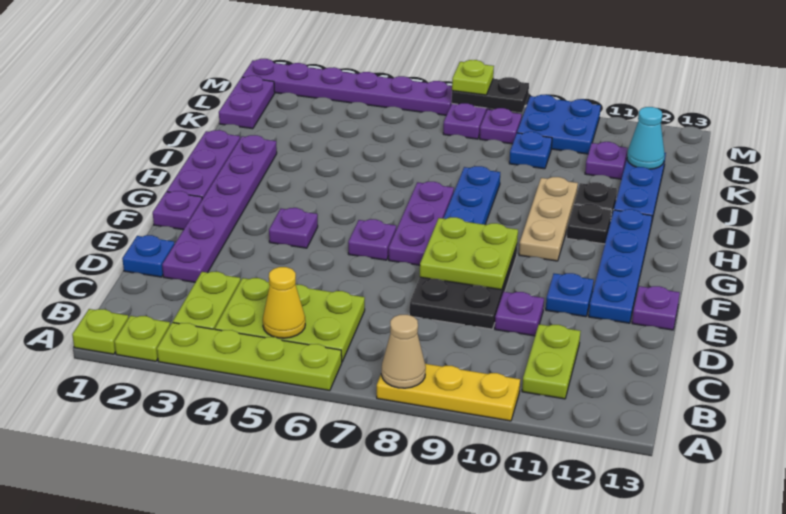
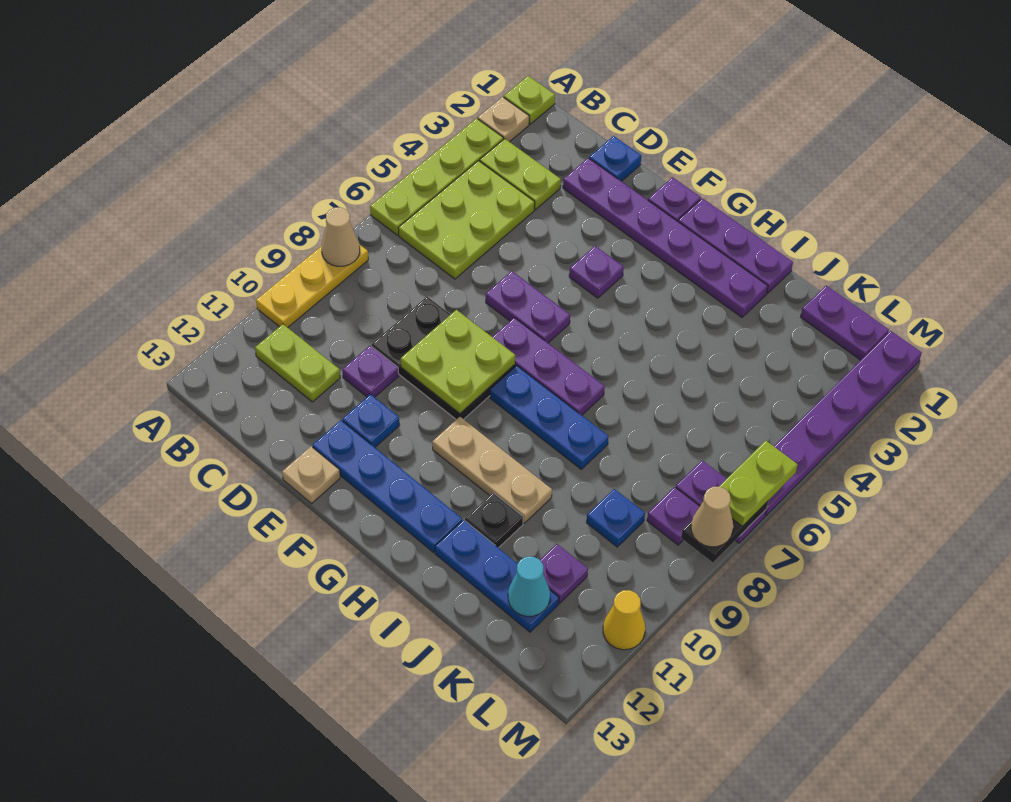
lime plate A2 level 1 -> tan plate A2 level 1
yellow cone B5 level 2 -> yellow cone M11 level 1
purple plate E13 level 1 -> tan plate E13 level 1
purple plate F6 level 1 -> purple plate E6:F6 level 1
black plate H11 level 1 -> none
blue plate L9:M10 level 1 -> none
lime plate M7 level 3 -> lime plate M6:M7 level 3
none -> tan cone M8 level 3

